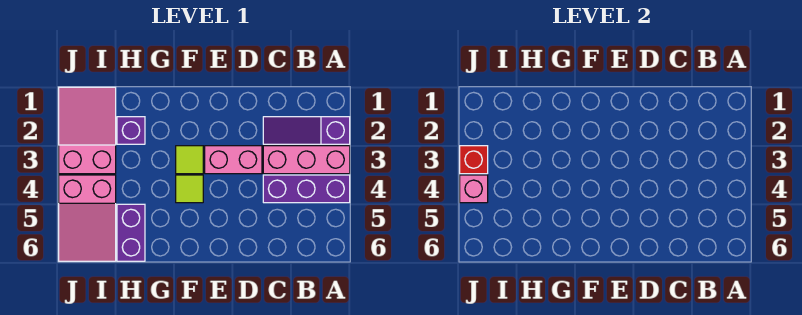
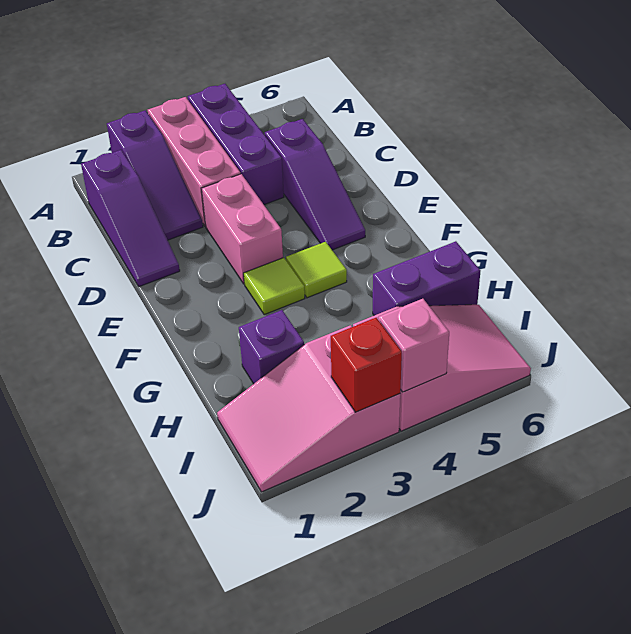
none -> purple slope B1:D1 level 1 top B
none -> purple slope C5:E5 level 1 top C

